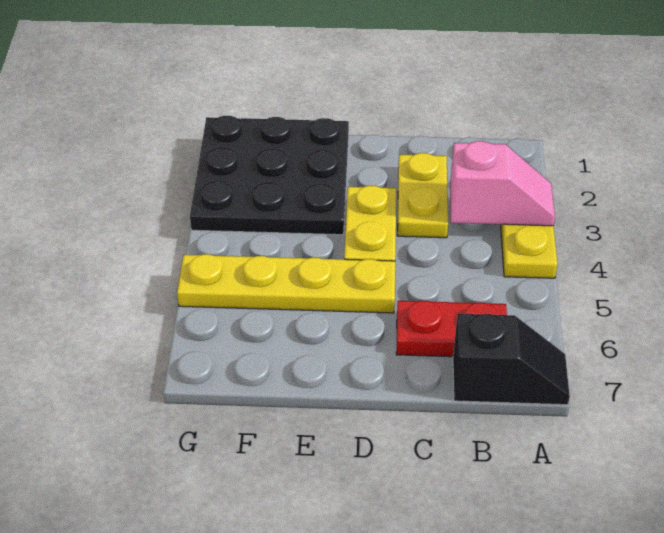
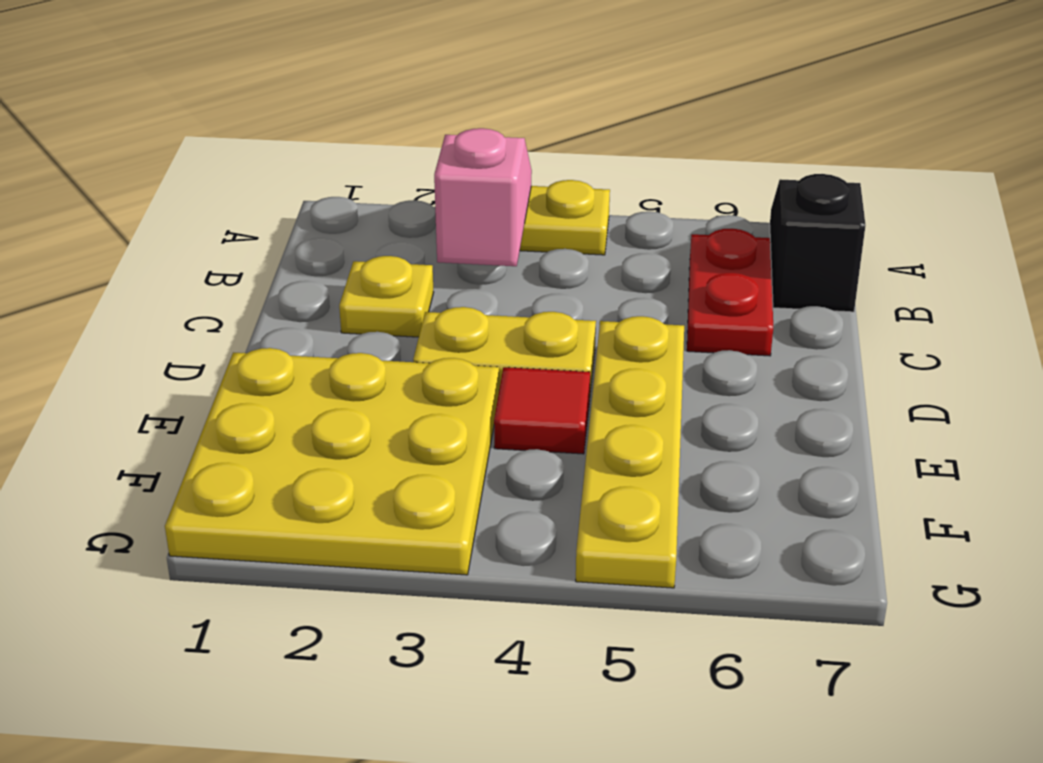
yellow plate C2:C3 level 1 -> yellow plate C2 level 1
black plate E1:G3 level 1 -> yellow plate E1:G3 level 1
none -> red tile E4 level 1

